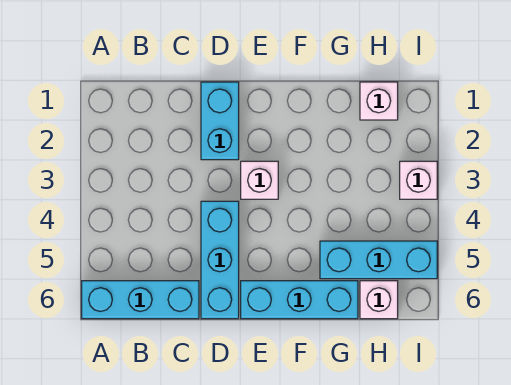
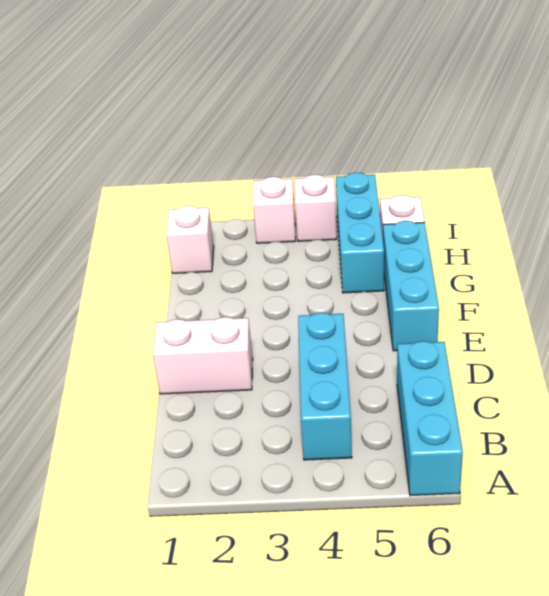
cyan brick D1:D2 level 1 -> white brick D1:D2 level 1
cyan brick D4:D6 level 1 -> cyan brick B4:D4 level 1
white brick E3 level 1 -> white brick I4 level 1

